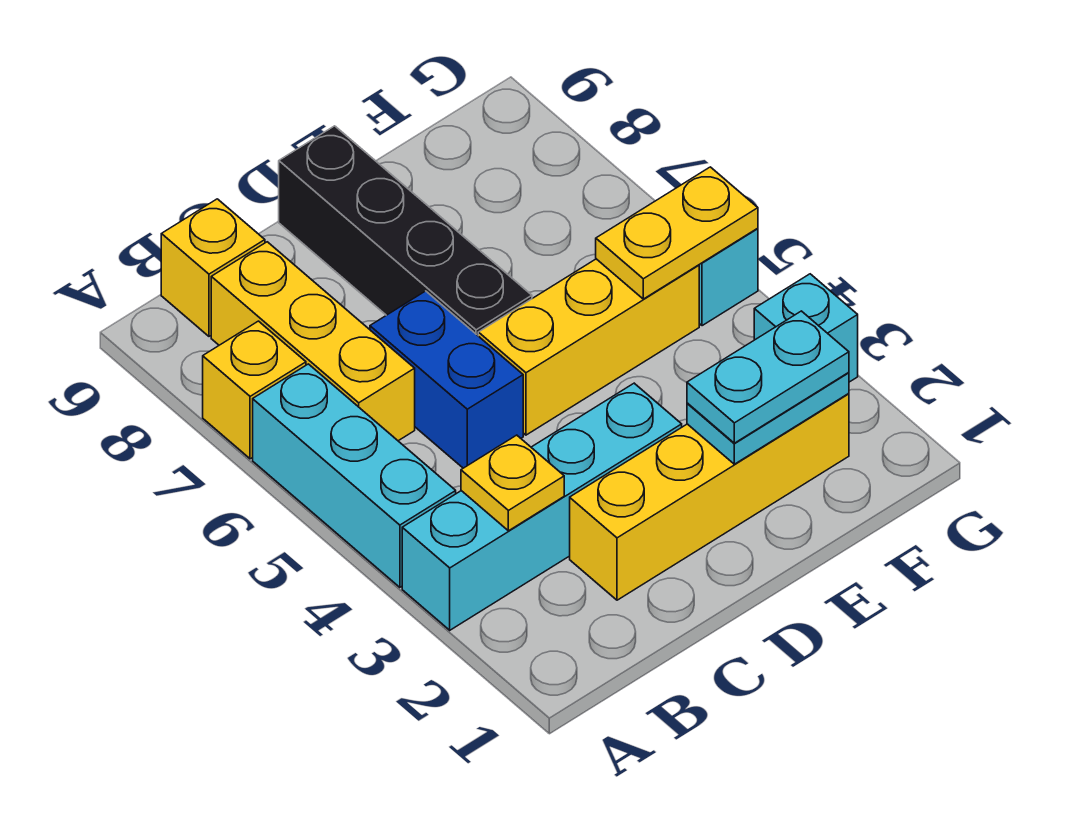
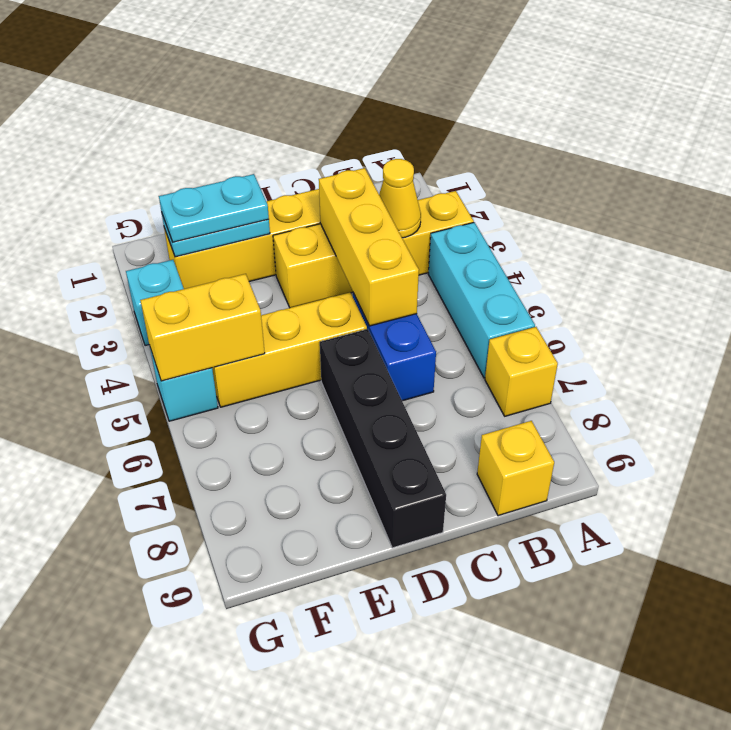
cyan brick A3:D3 level 1 -> yellow brick A3:D3 level 1
yellow plate B3 level 2 -> yellow cone B3 level 2
yellow brick B6:B8 level 1 -> yellow brick C3:C5 level 2
yellow plate F5:G5 level 2 -> yellow brick F5:G5 level 2

